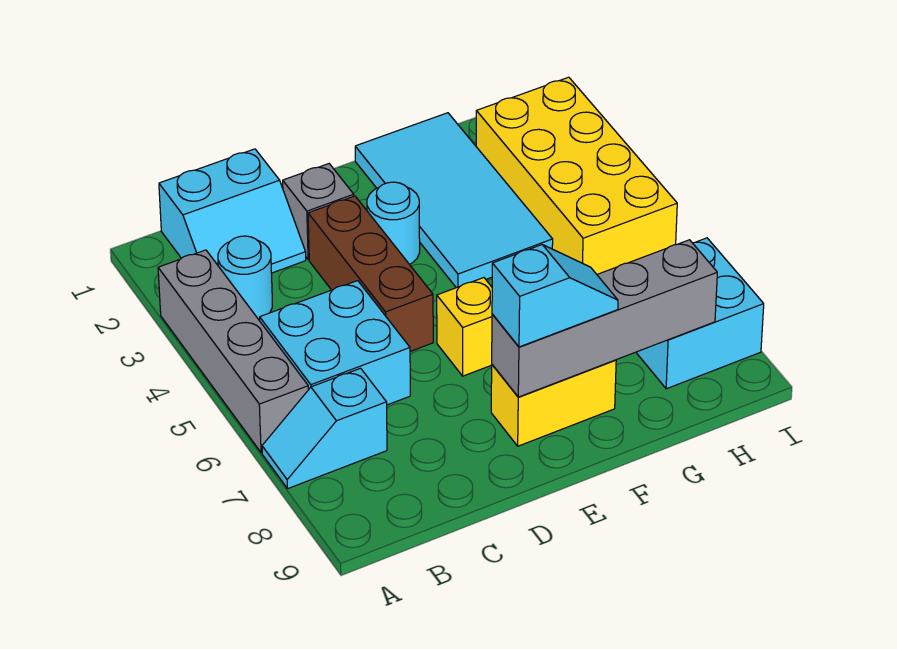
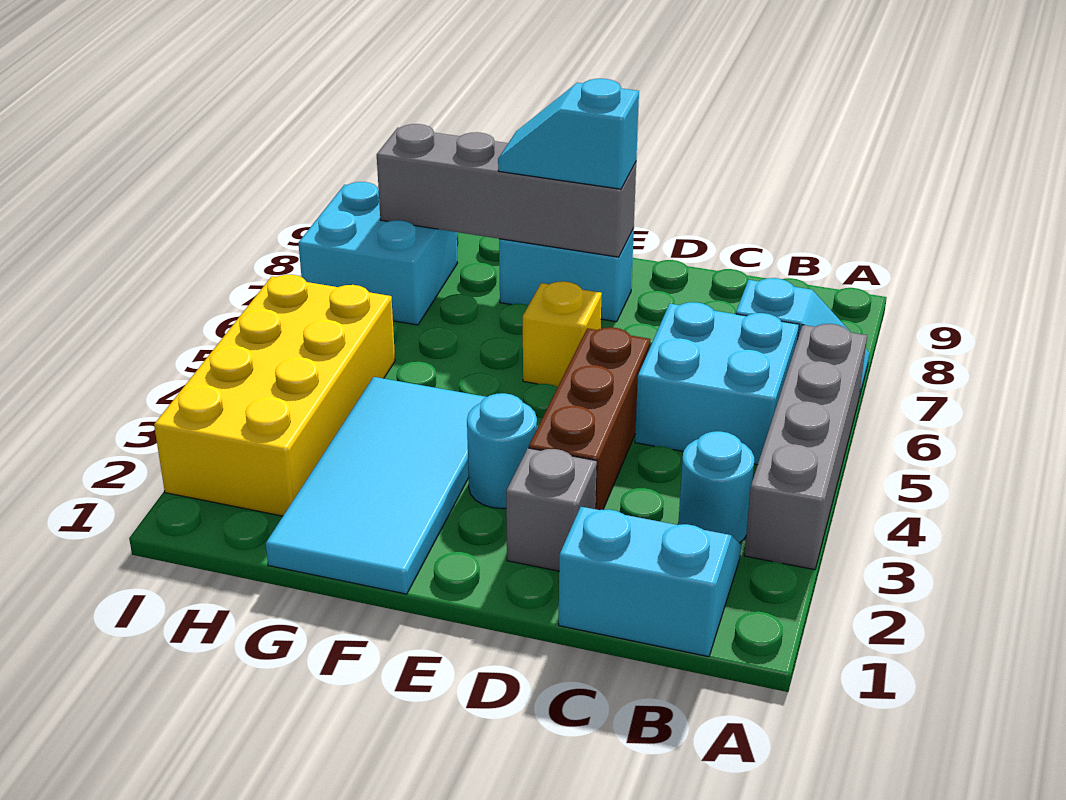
yellow brick E8:F8 level 1 -> cyan brick E8:F8 level 1

